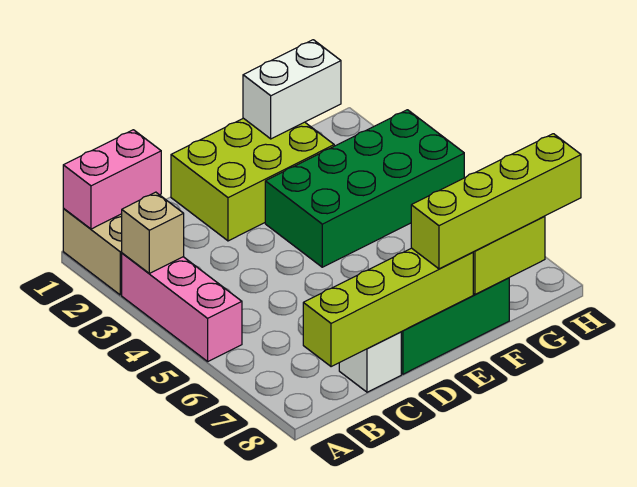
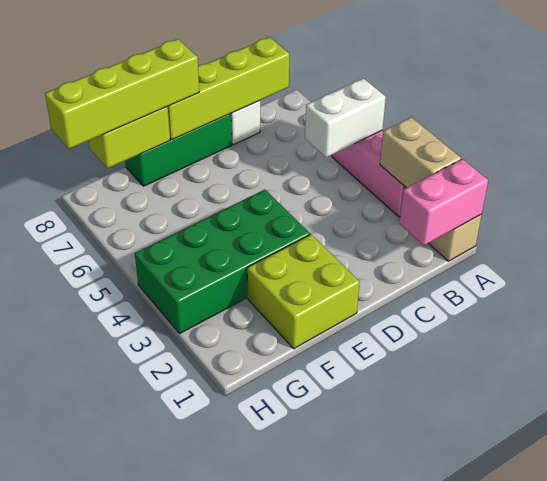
tan brick A3 level 2 -> tan brick A2:A3 level 2
lime brick D1:F2 level 1 -> lime brick E1:F2 level 1
white brick F1:G1 level 2 -> white brick A5:B5 level 2

